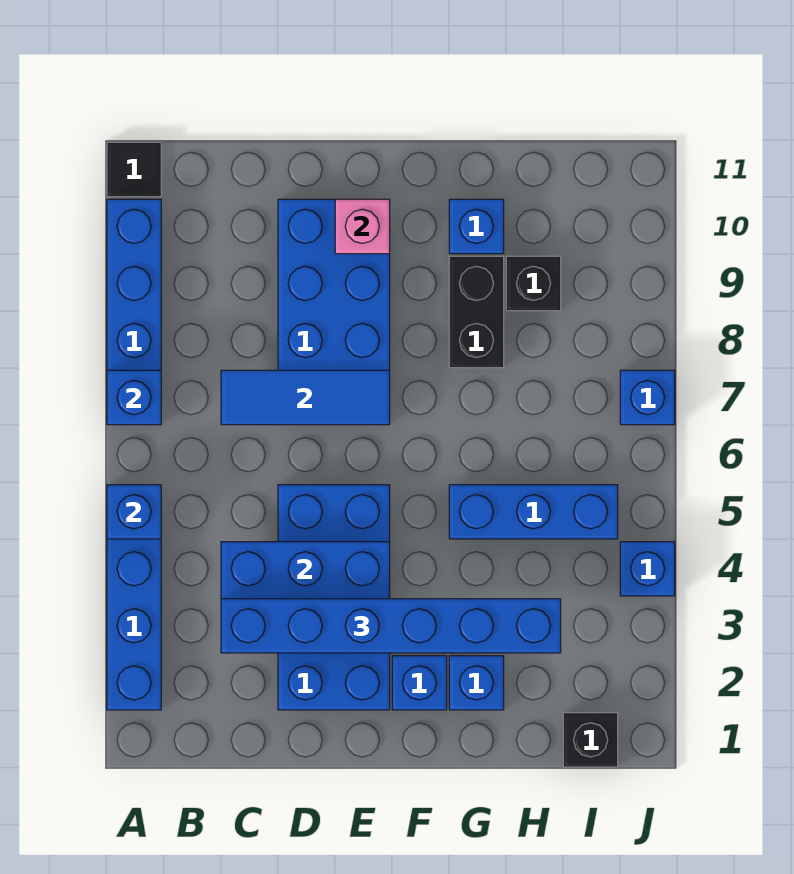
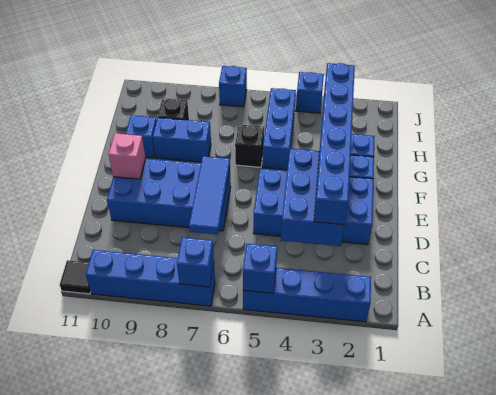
black brick G8:G9 level 1 -> blue brick G8:G9 level 1
black brick I1 level 1 -> black brick G6 level 1

